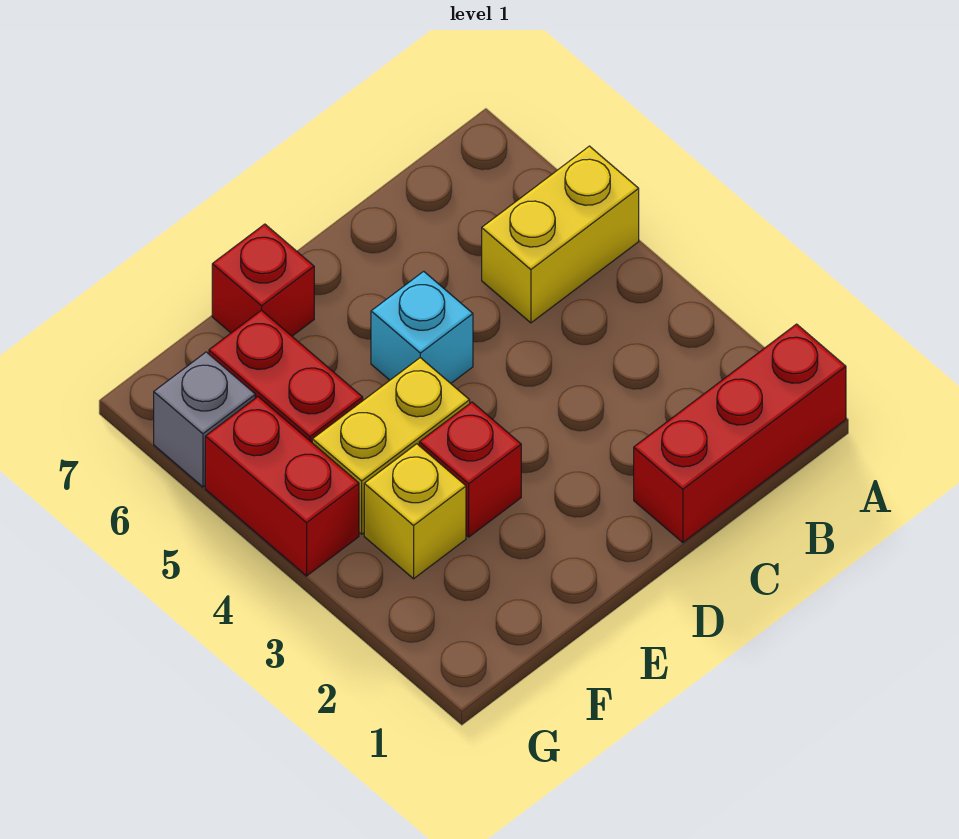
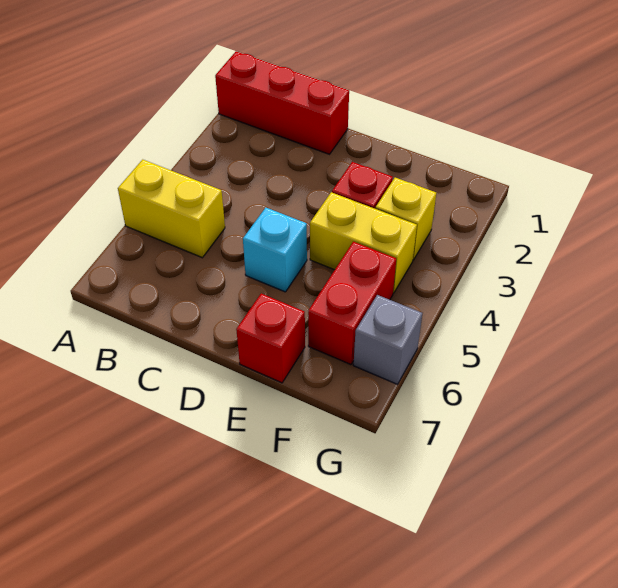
red brick G4:G5 level 1 -> none

